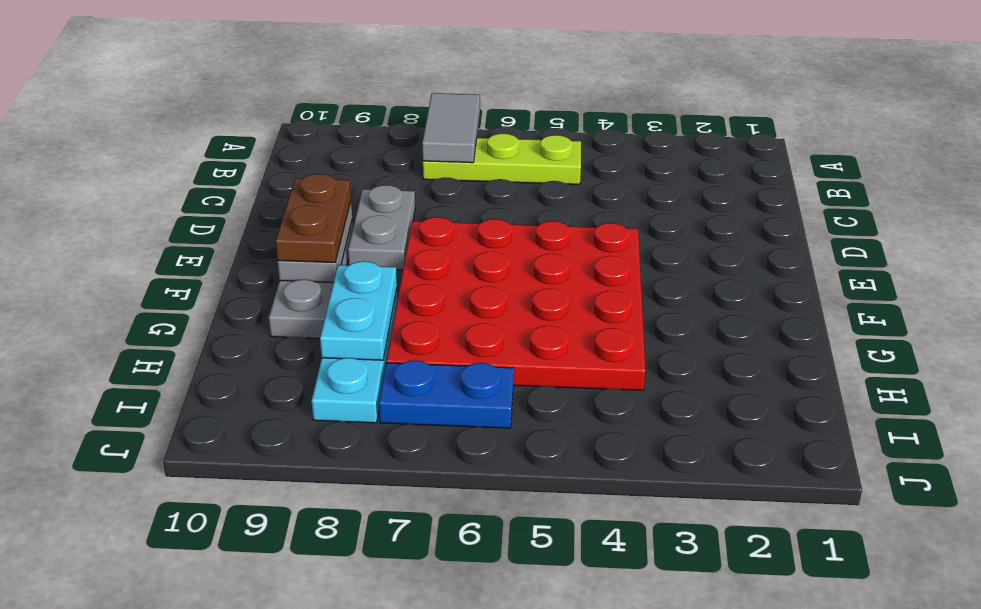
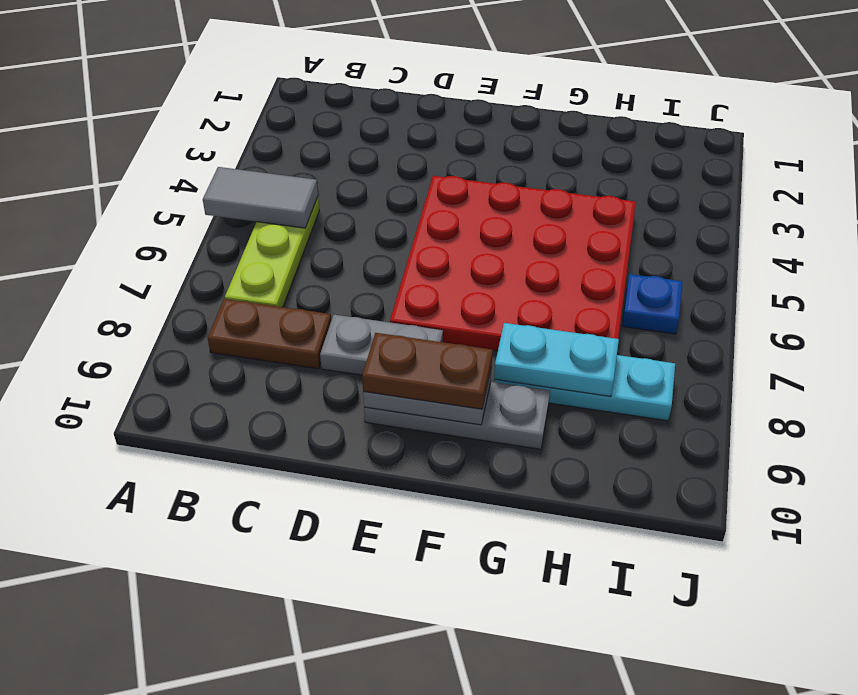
grey tile A7:B7 level 2 -> grey tile A5:B5 level 2
none -> brown plate B8:C8 level 1
blue plate I6:I7 level 1 -> blue plate I6 level 1

